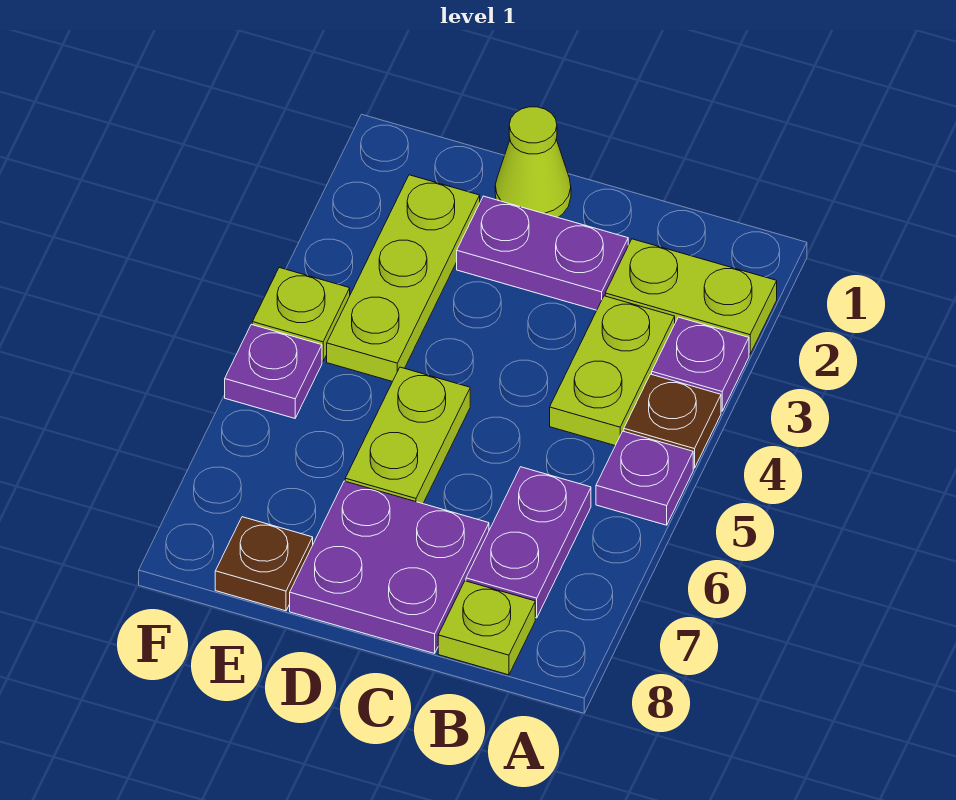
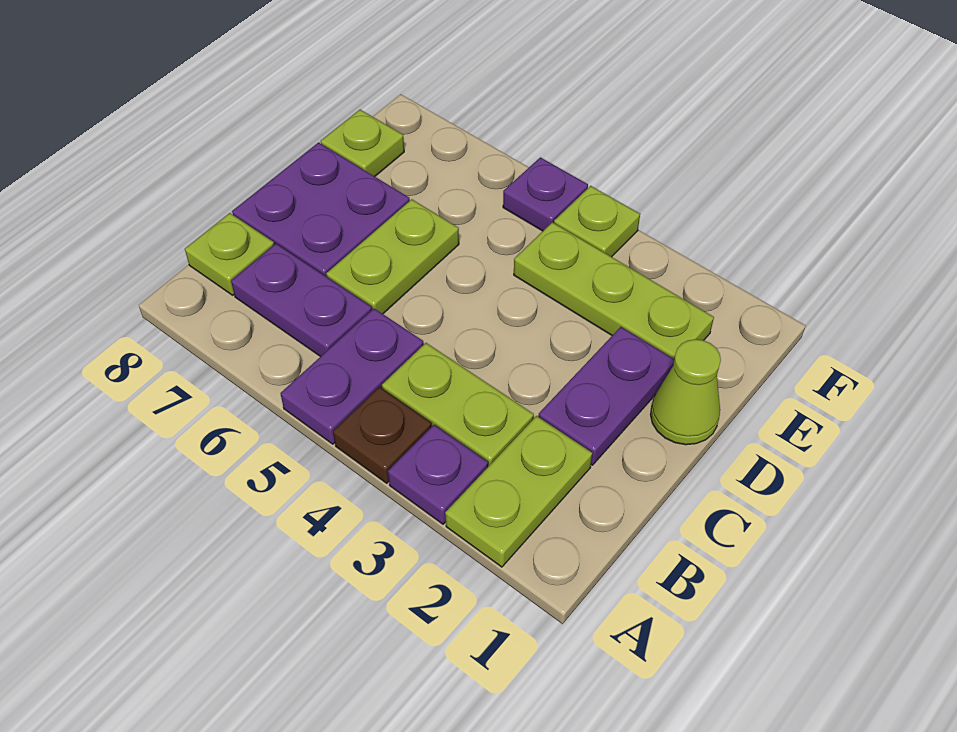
purple plate A5 level 1 -> purple plate A5:B5 level 1
lime plate D5:D6 level 1 -> lime plate C6:D6 level 1
brown plate E8 level 1 -> lime plate E8 level 1

